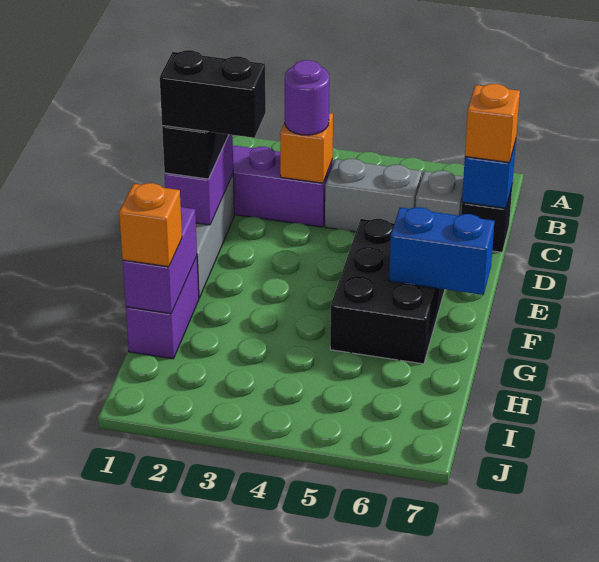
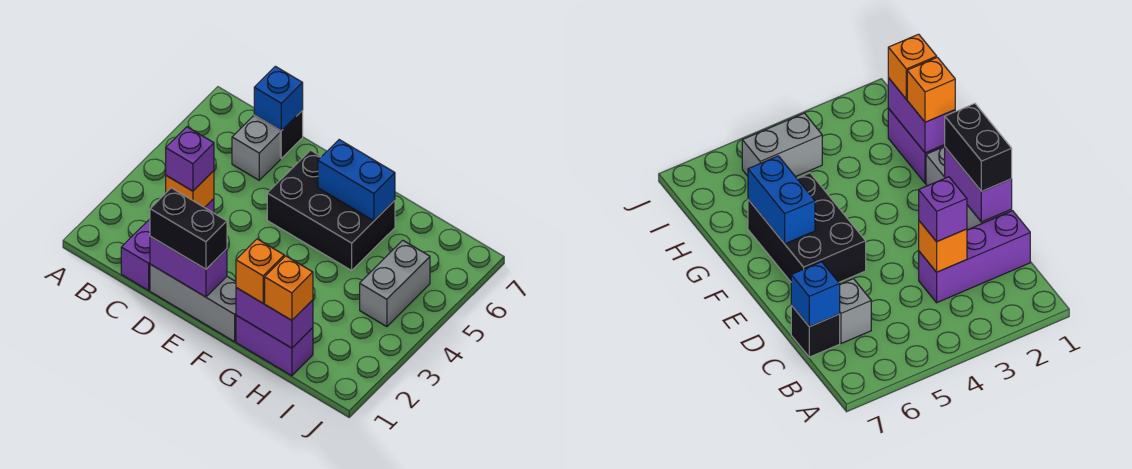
purple round brick C3 level 3 -> purple brick C3 level 3
grey brick C4:C5 level 1 -> grey brick I4:I5 level 1
orange brick C7 level 3 -> orange brick G1 level 3
black brick E1:E2 level 4 -> none
blue brick F6:F7 level 2 -> blue brick F6:G6 level 2

